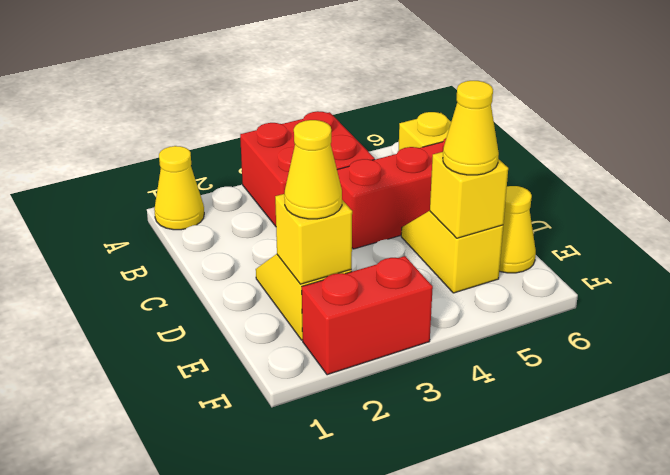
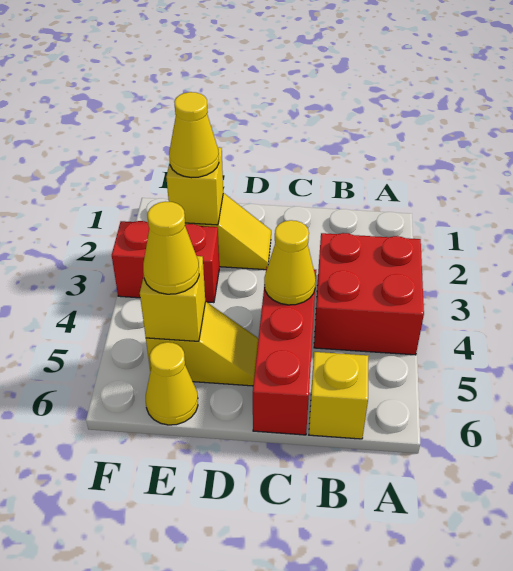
yellow cone A1 level 1 -> yellow cone C4 level 2
red brick F2:F3 level 1 -> red brick E3:F3 level 1

